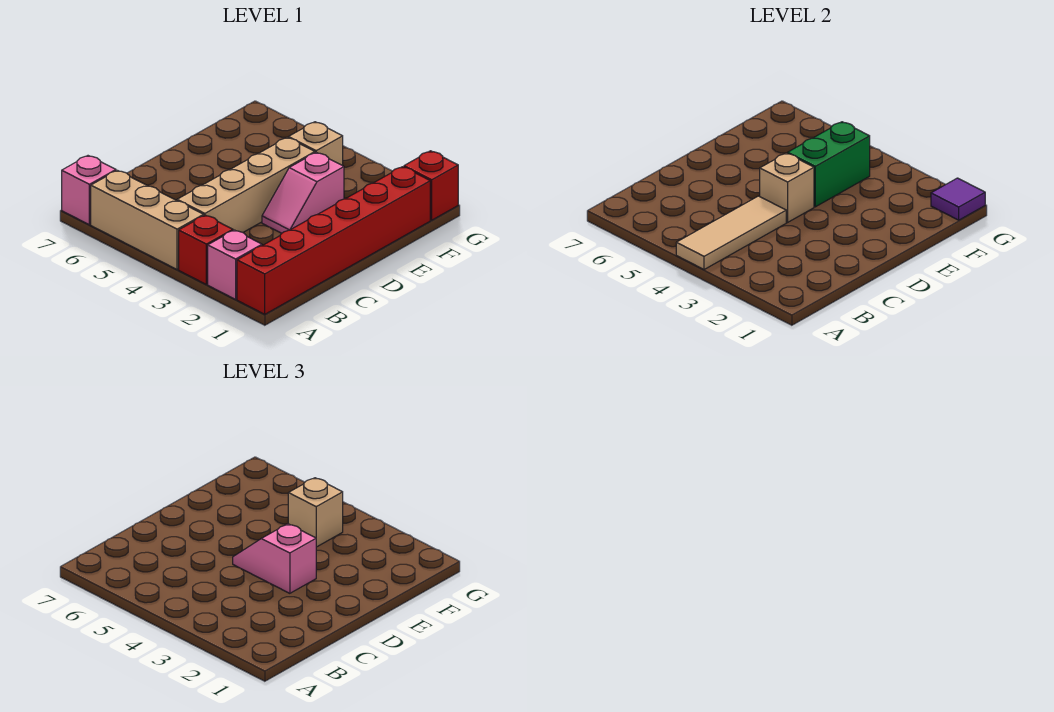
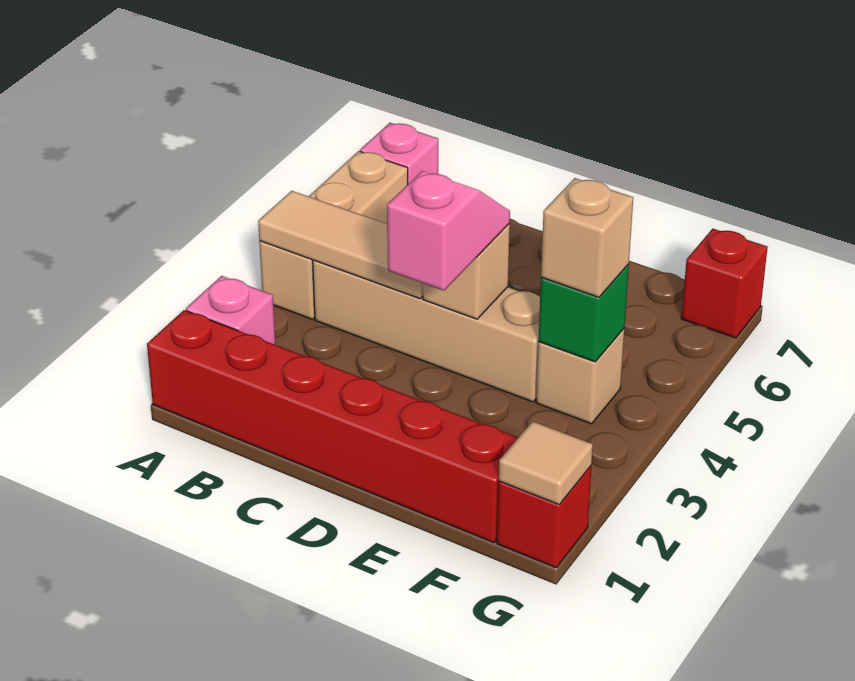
red brick A3 level 1 -> red brick G7 level 1
pink slope D3:E3 level 1 top E -> none
green brick E4:F4 level 2 -> green brick F4 level 2
purple tile G1 level 2 -> tan tile G1 level 2

